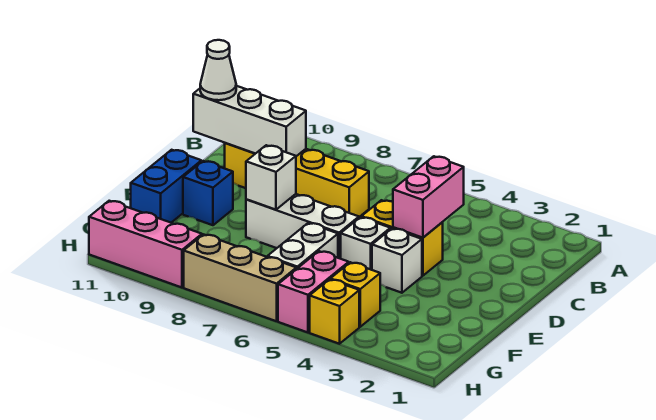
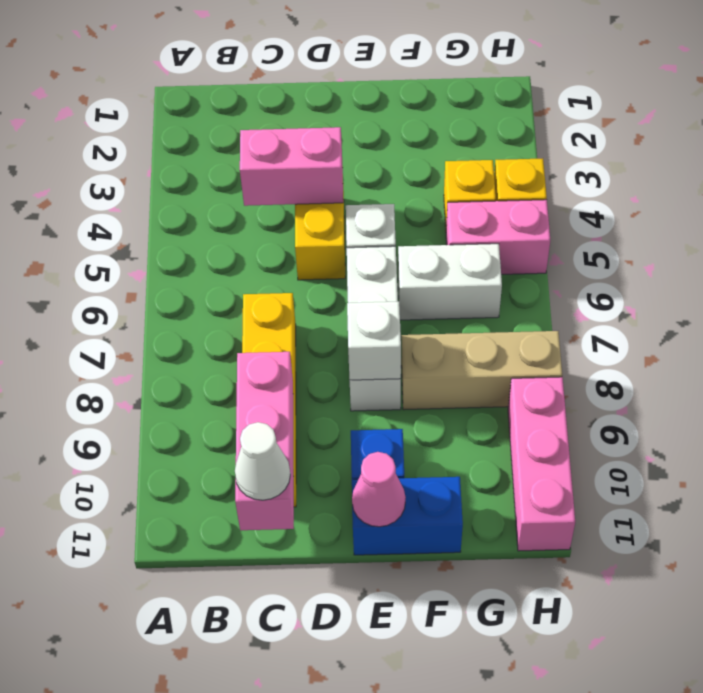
white brick C9:C11 level 2 -> pink brick C9:C11 level 2
white brick E4 level 1 -> none
none -> pink cone E11 level 2
tan brick H6:H8 level 1 -> tan brick F8:H8 level 1

